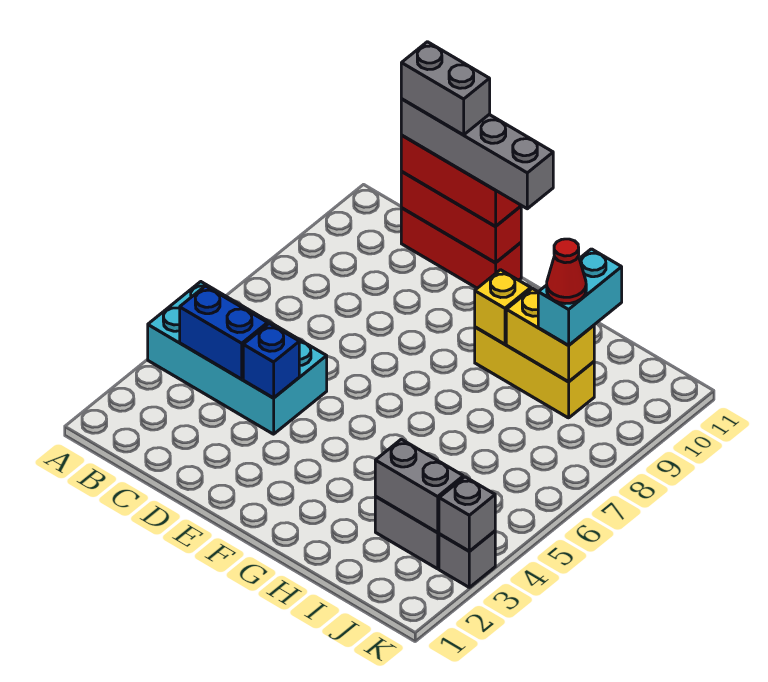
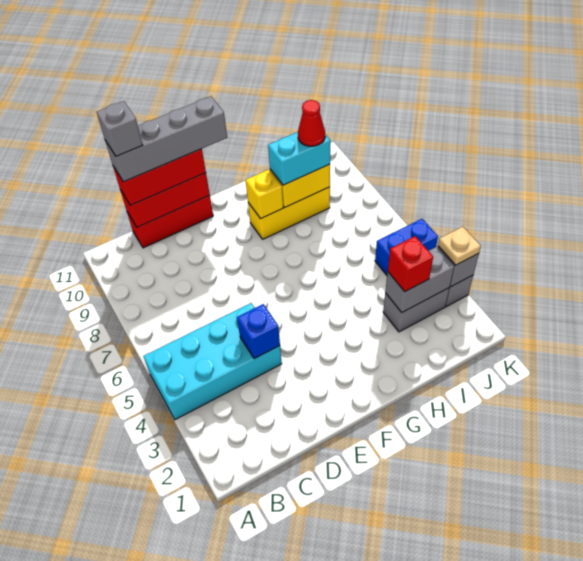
blue brick B4:C4 level 2 -> blue brick J5:K5 level 1
grey brick C11:D11 level 5 -> grey brick C11 level 5
none -> red brick I3 level 3
cyan brick I9:I10 level 3 -> cyan brick H9:I9 level 3
none -> tan plate K3 level 3

